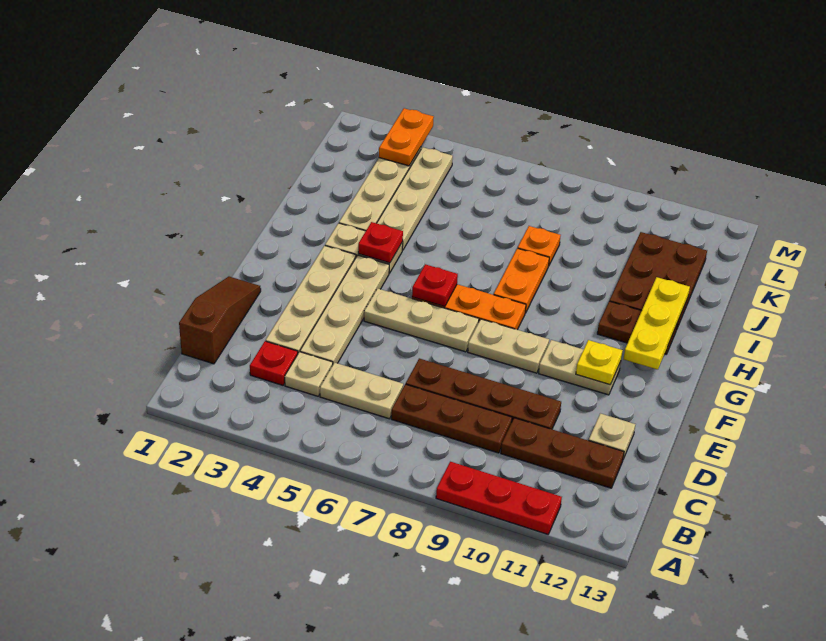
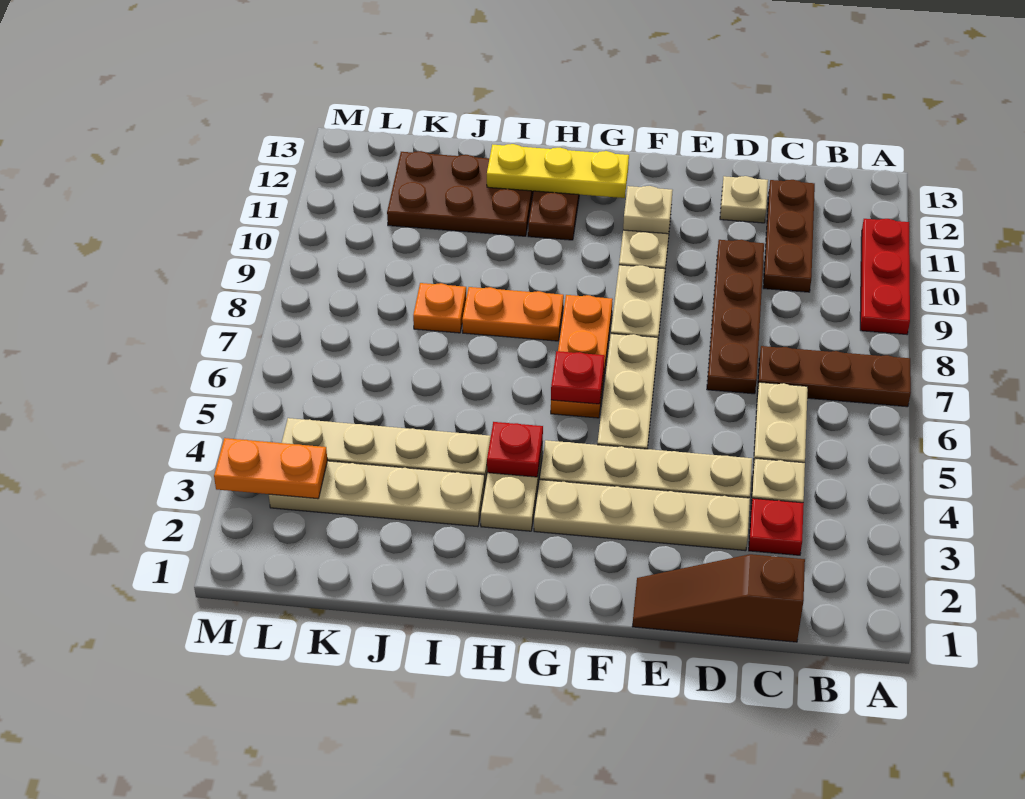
brown plate C7:C9 level 1 -> brown plate A7:C7 level 1
yellow plate F11 level 2 -> tan plate F11 level 2

